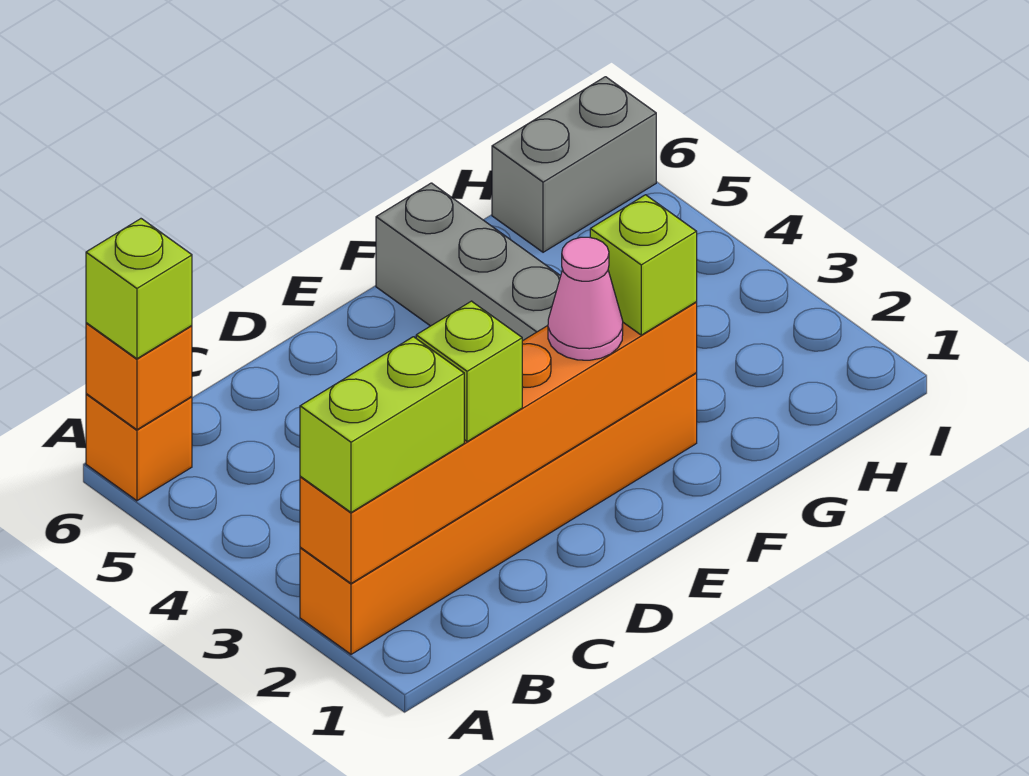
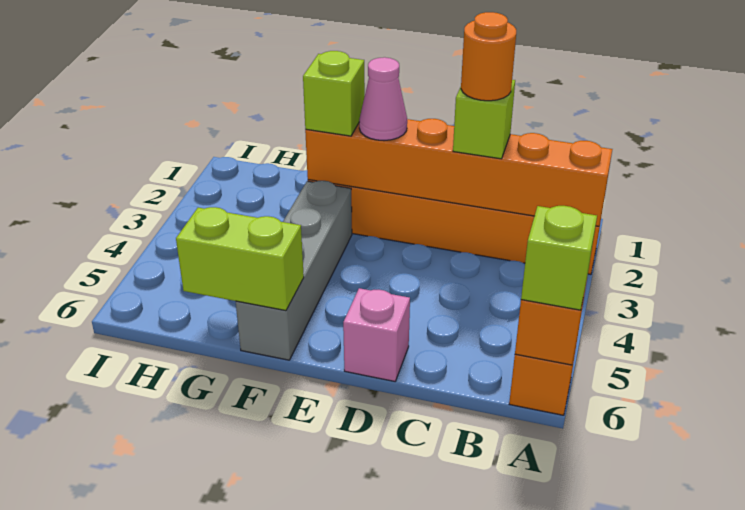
lime brick A2:B2 level 3 -> lime brick F6:G6 level 2
none -> orange round brick C2 level 4
none -> pink brick D6 level 1
grey brick H6:I6 level 1 -> none

